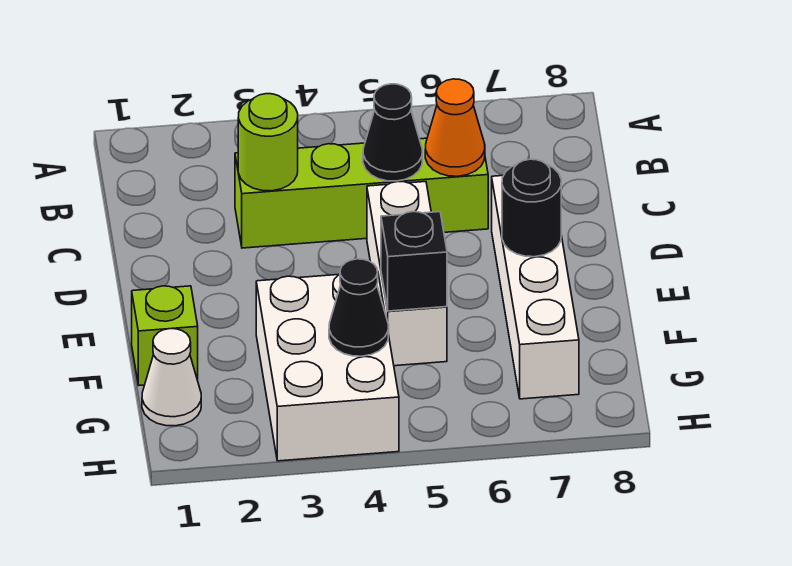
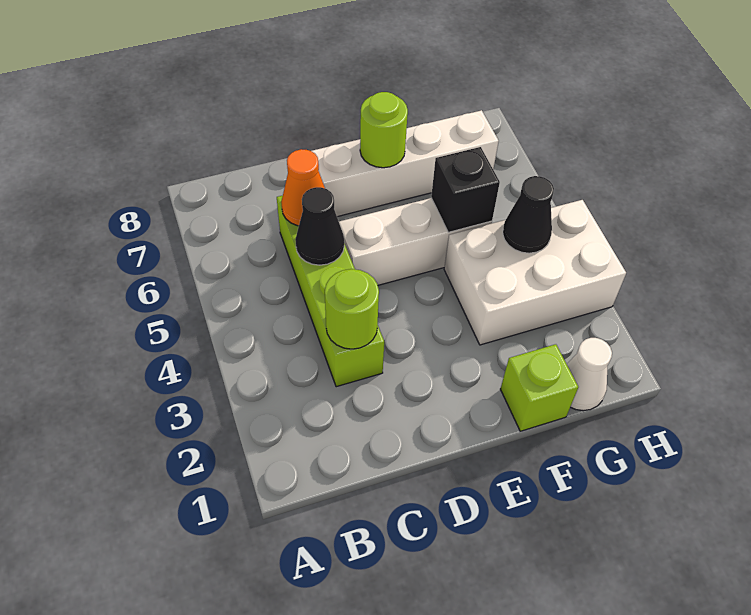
black round brick E7 level 2 -> lime round brick E7 level 2

